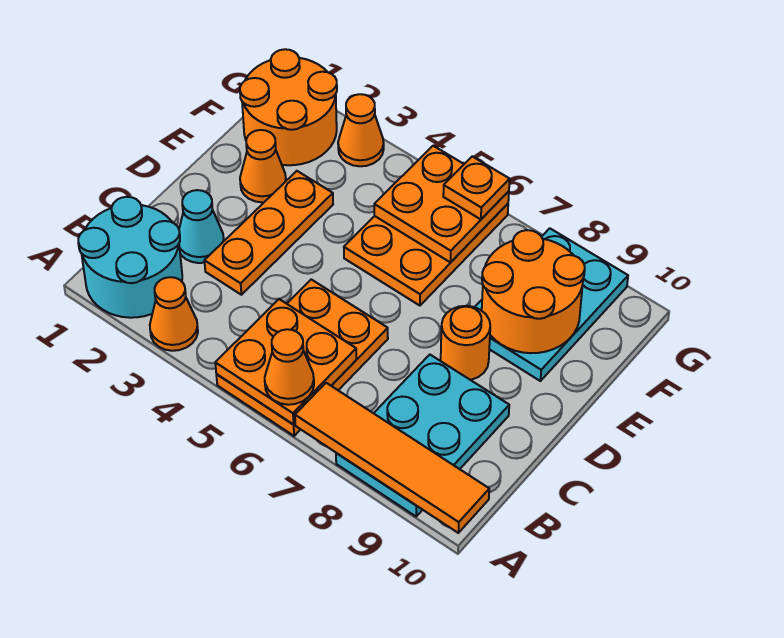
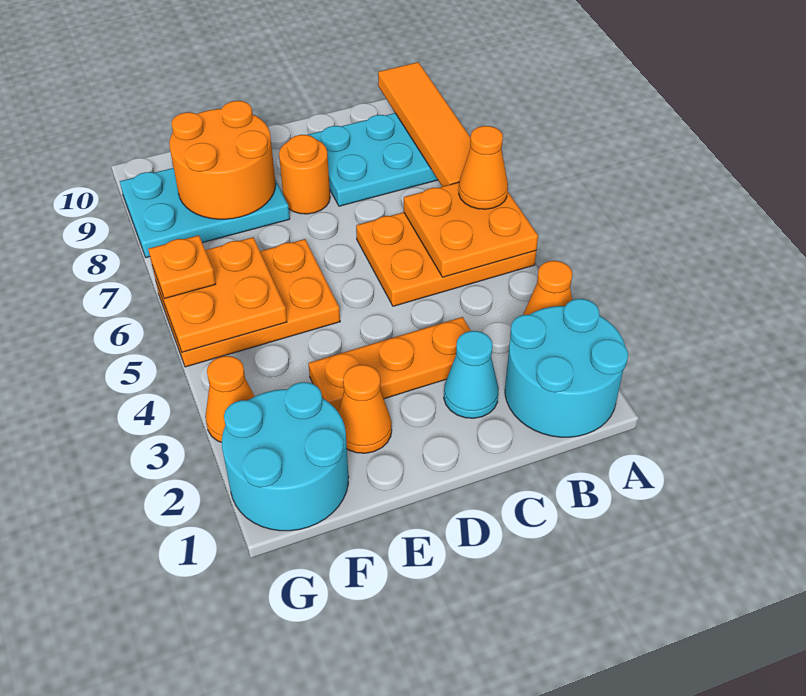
orange round brick F1:G2 level 1 -> cyan round brick F1:G2 level 1

